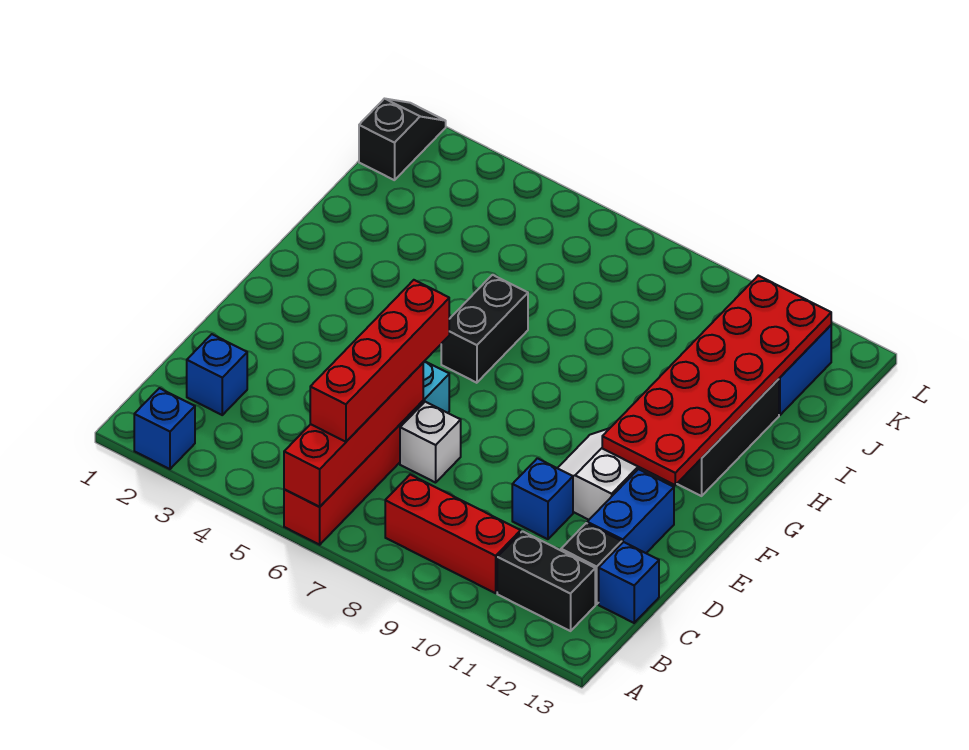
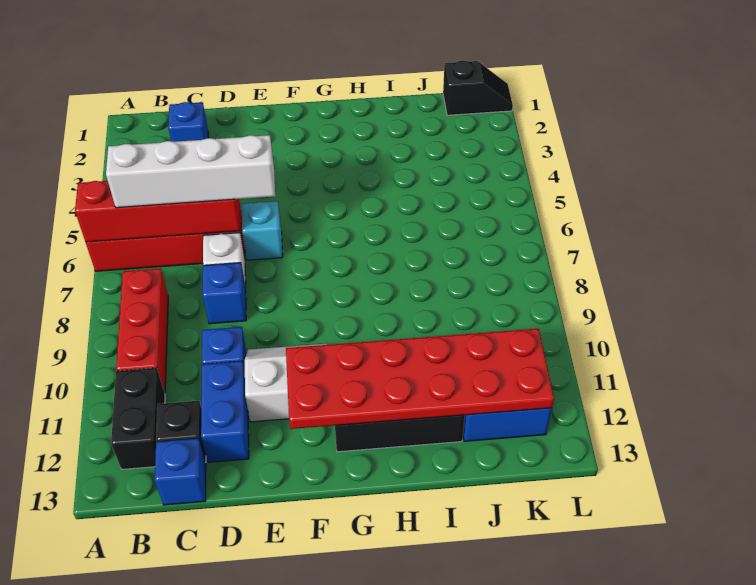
blue brick A2 level 1 -> blue brick D8 level 1
red brick B6:E6 level 3 -> white brick B6:E6 level 3
blue brick D12:E12 level 1 -> blue brick D11:D12 level 1
black brick G6:H6 level 1 -> none

